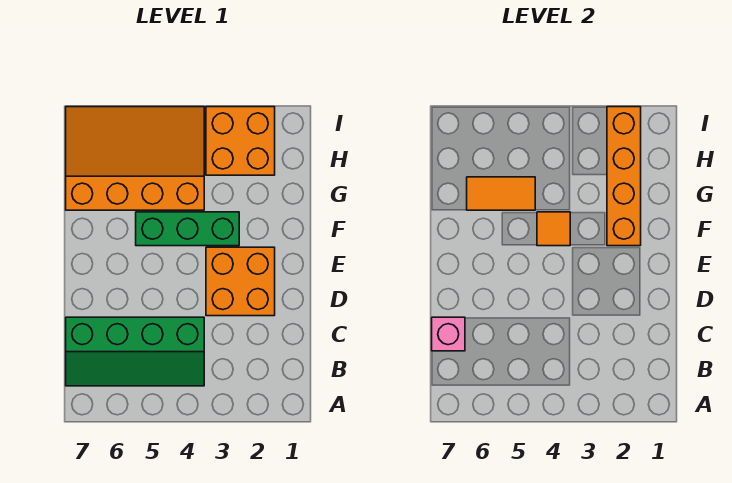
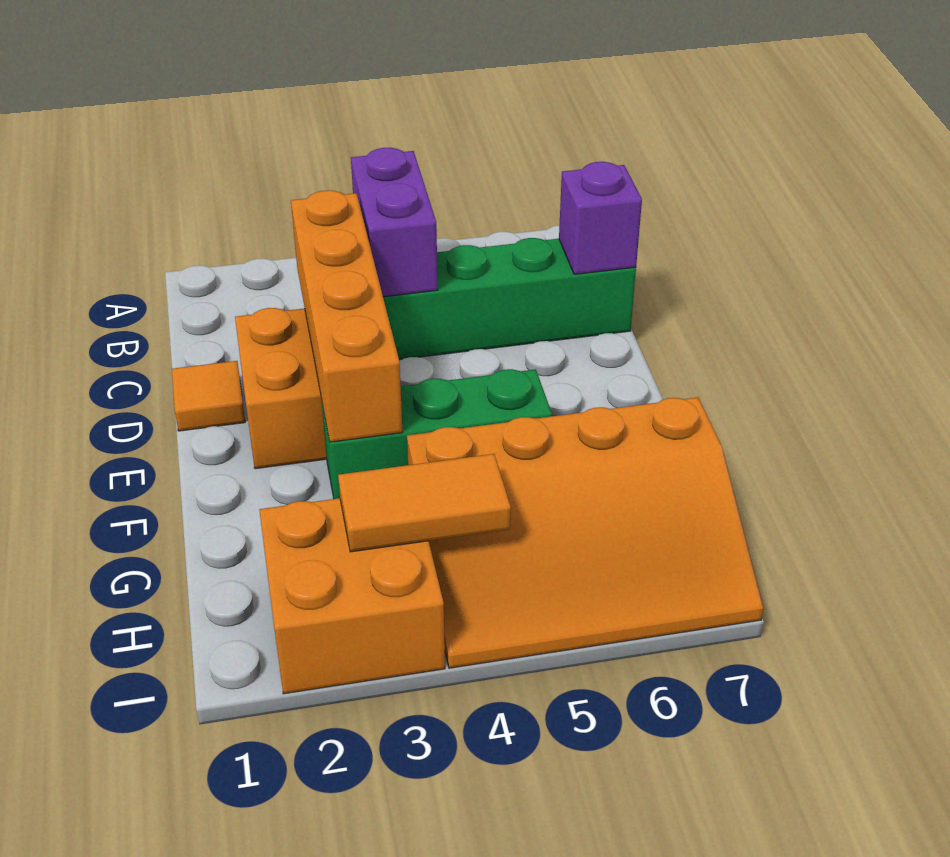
none -> purple brick B4:C4 level 2
pink brick C7 level 2 -> purple brick C7 level 2
orange brick F2:I2 level 2 -> orange brick C3:F3 level 2
orange tile F4 level 2 -> orange tile D1 level 1
orange tile G5:G6 level 2 -> orange tile H3:H4 level 2

